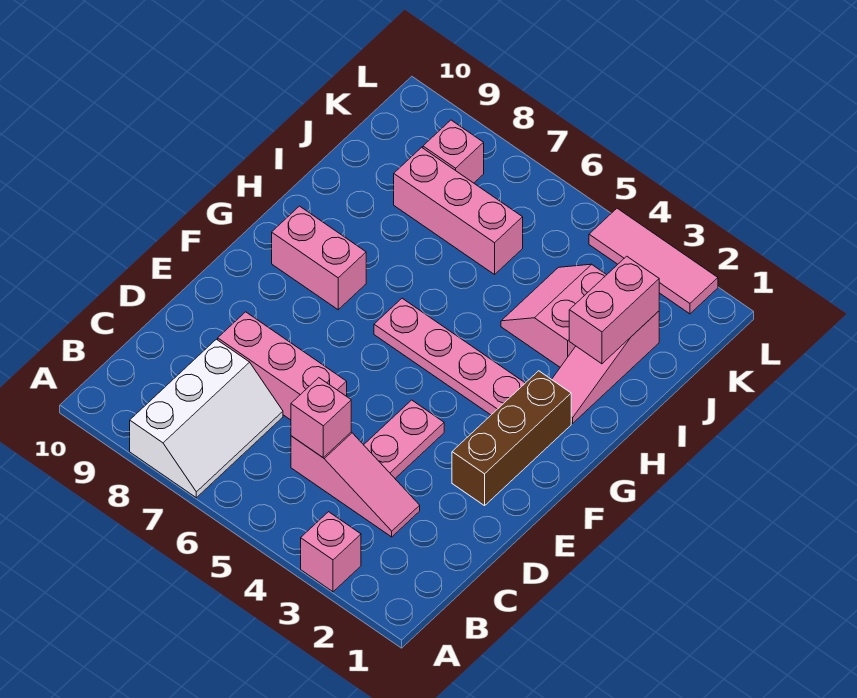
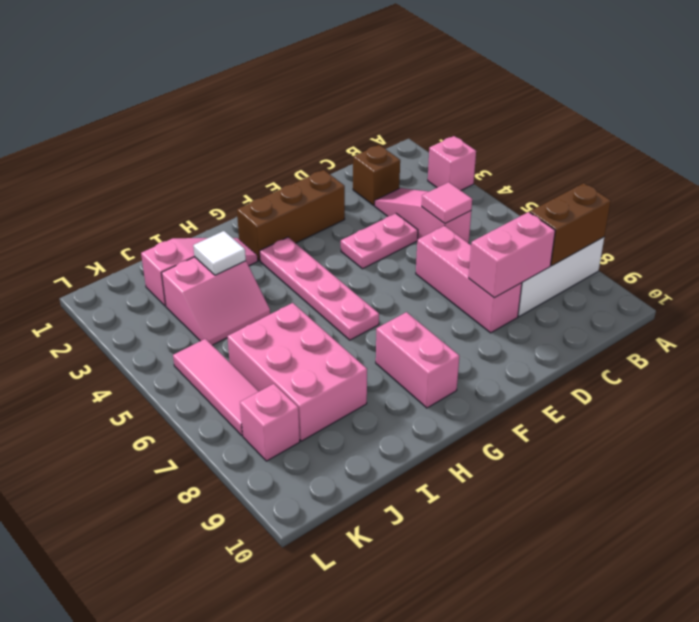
none -> brown brick A8:B8 level 2
none -> brown brick C2 level 1
pink brick C5 level 2 -> pink tile C5 level 2
pink brick I2:J2 level 2 -> pink brick C8:D8 level 2
none -> white tile I3 level 2
pink brick J6:J8 level 1 -> pink brick I6:J8 level 1
pink tile L2:L4 level 1 -> pink tile K5:K7 level 1

